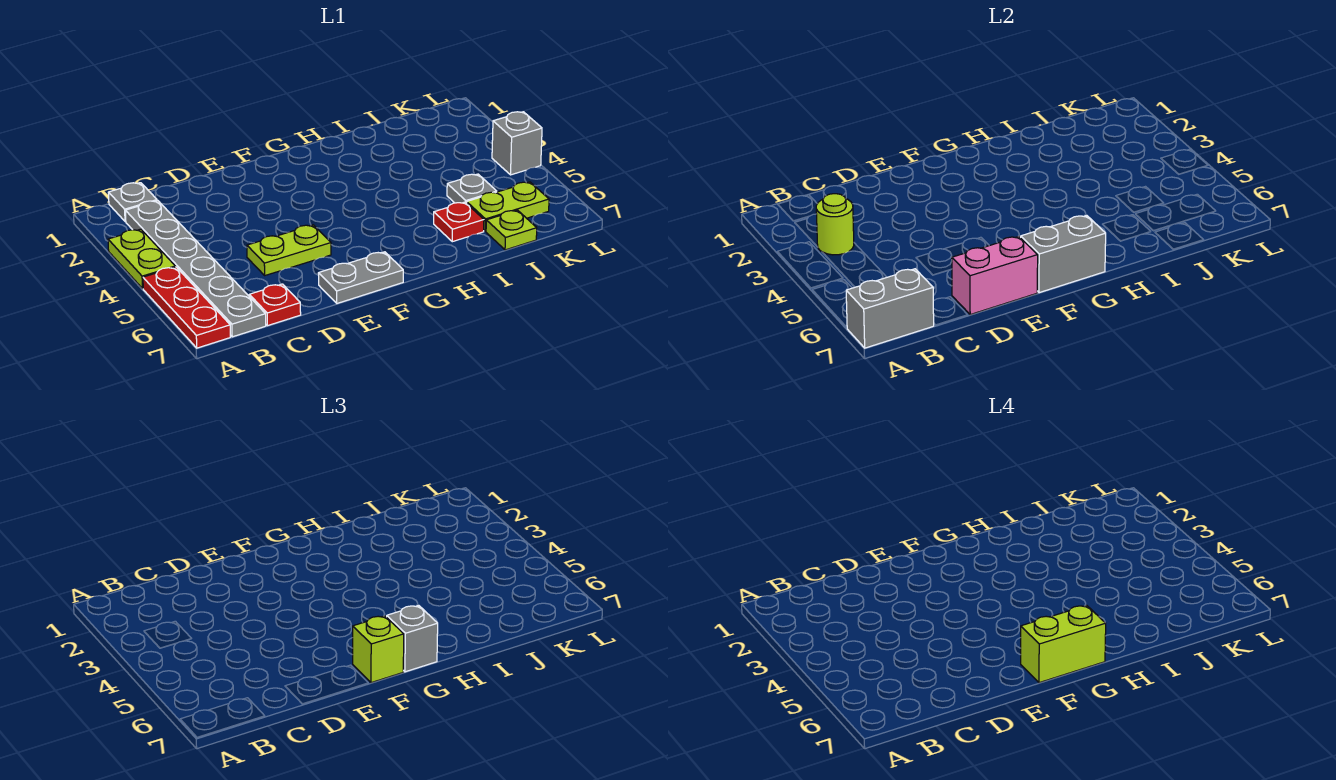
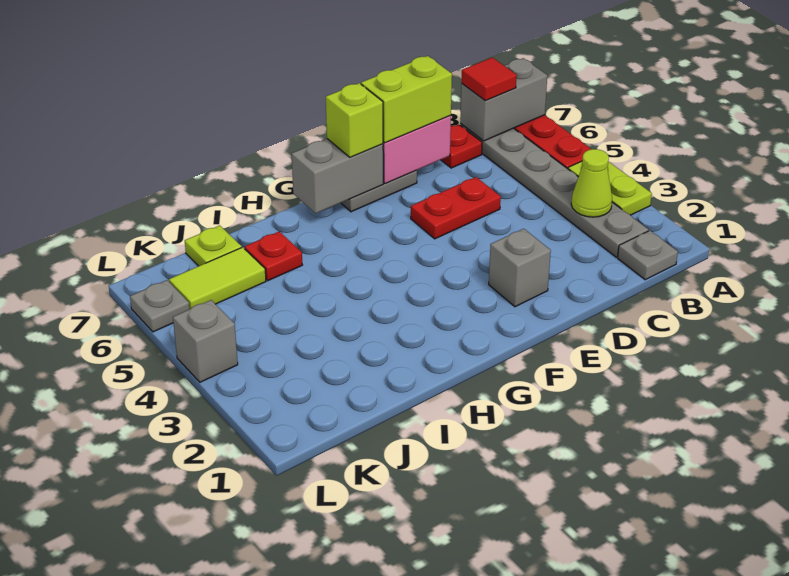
lime round brick B3 level 2 -> lime cone B3 level 2
none -> red tile B7 level 3
lime plate D5:E5 level 1 -> red plate D5:E5 level 1
lime brick F7:G7 level 4 -> lime brick D7:E7 level 3
grey brick G7 level 3 -> grey brick E2 level 1
grey plate J5 level 1 -> grey plate L6 level 1
lime plate J6:K6 level 1 -> lime tile J6:K6 level 1

